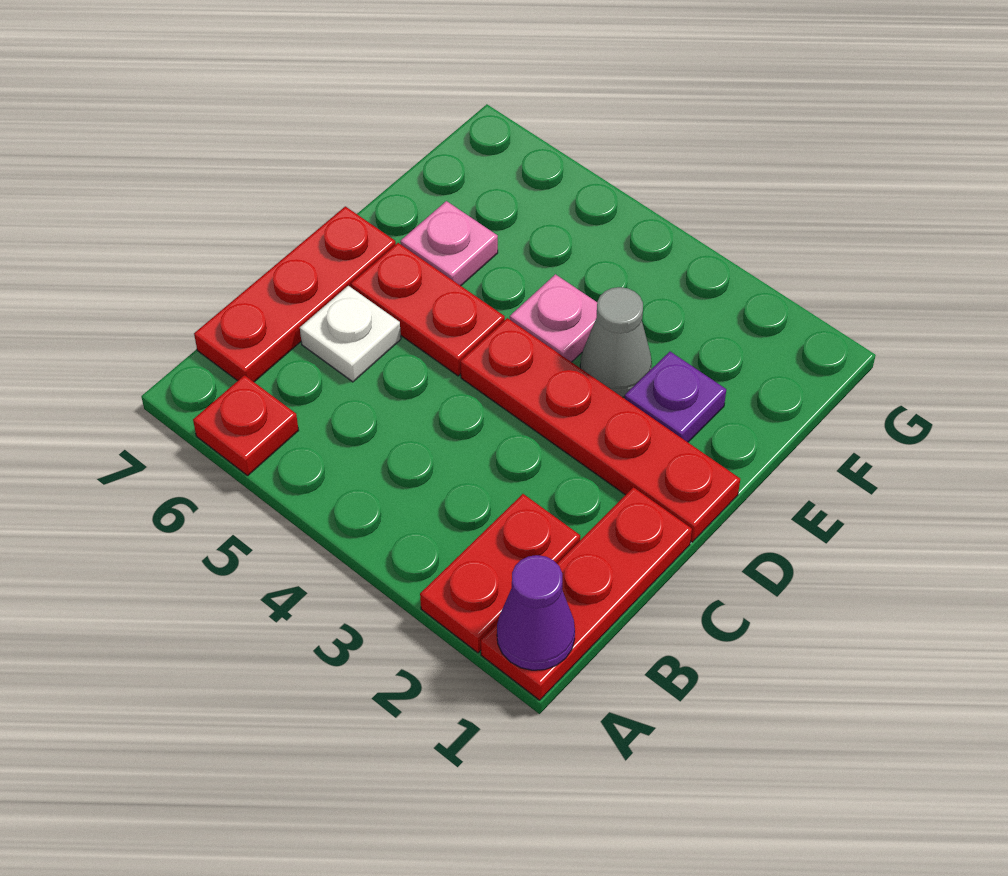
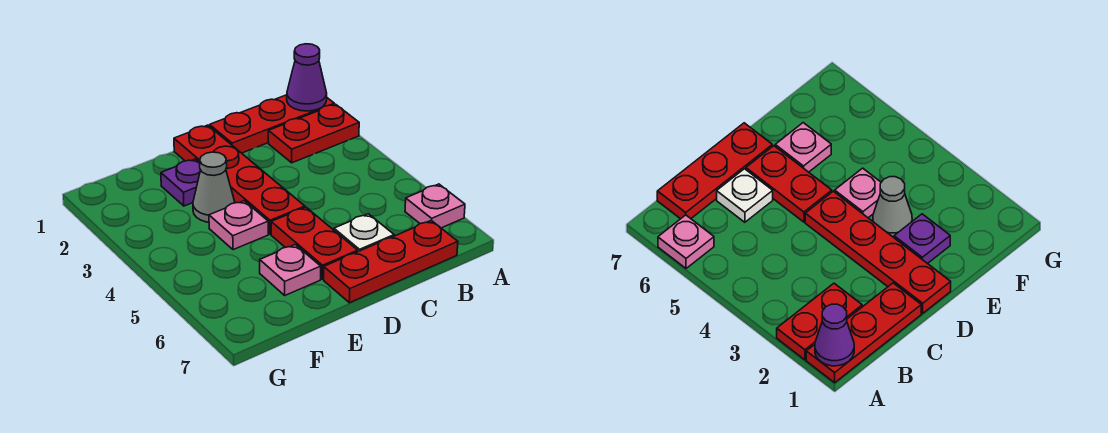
red plate A6 level 1 -> pink plate A6 level 1

